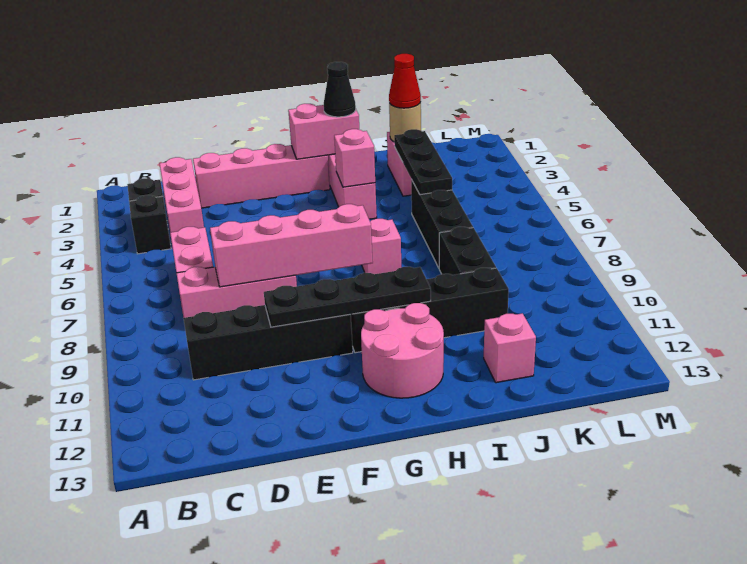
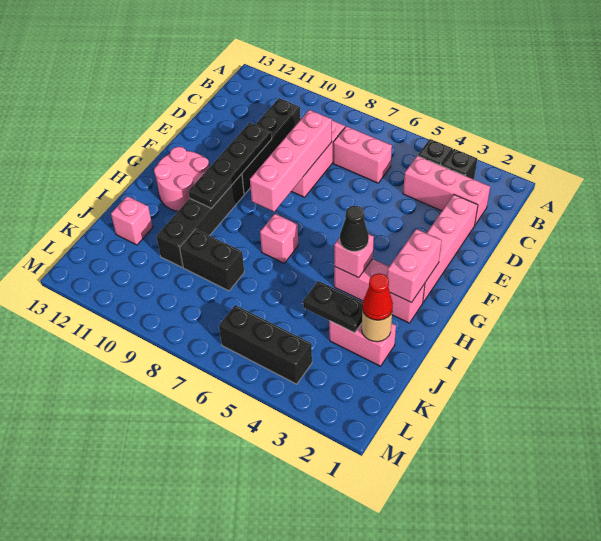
black cone H2 level 3 -> black cone H4 level 3
black plate J3:J5 level 2 -> black plate J3:J4 level 2
black brick J5:J7 level 1 -> black brick L4:L6 level 1

